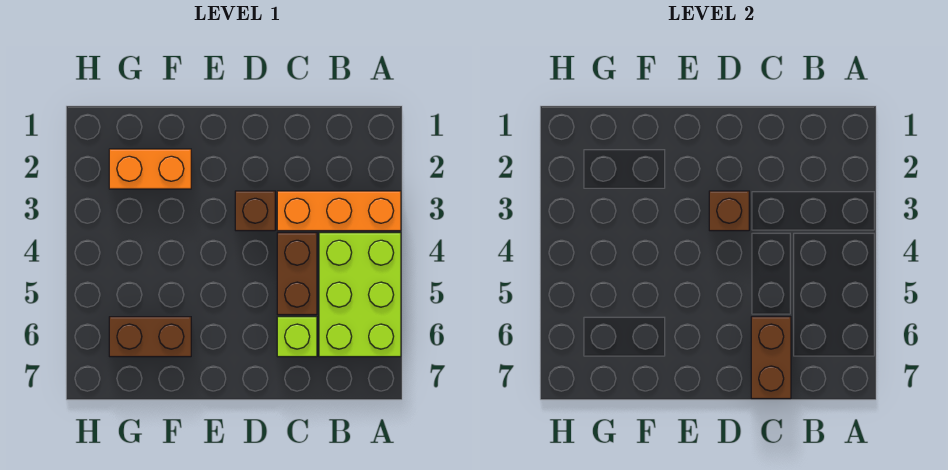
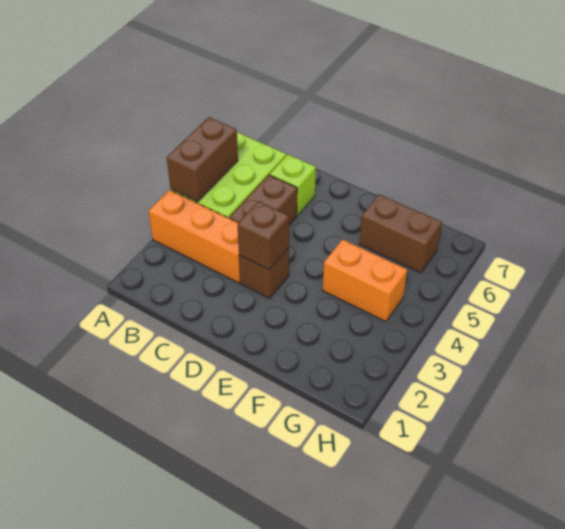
brown brick C6:C7 level 2 -> brown brick A4:A5 level 2
orange brick F2:G2 level 1 -> orange brick F4:G4 level 1

